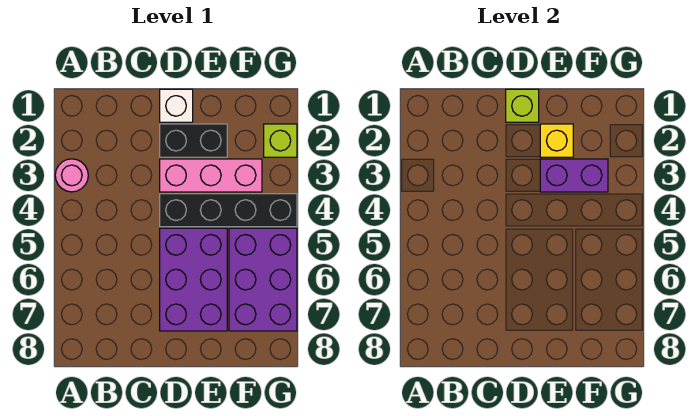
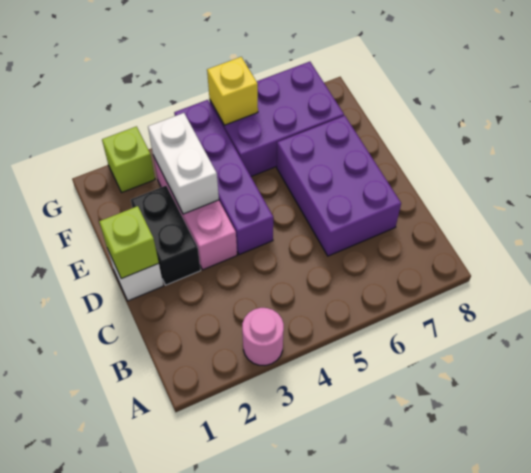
black brick D4:G4 level 1 -> purple brick D4:G4 level 1
purple brick D5:E7 level 1 -> purple brick C6:E7 level 1
yellow brick E2 level 2 -> yellow brick G5 level 2
purple brick E3:F3 level 2 -> white brick E3:F3 level 2

